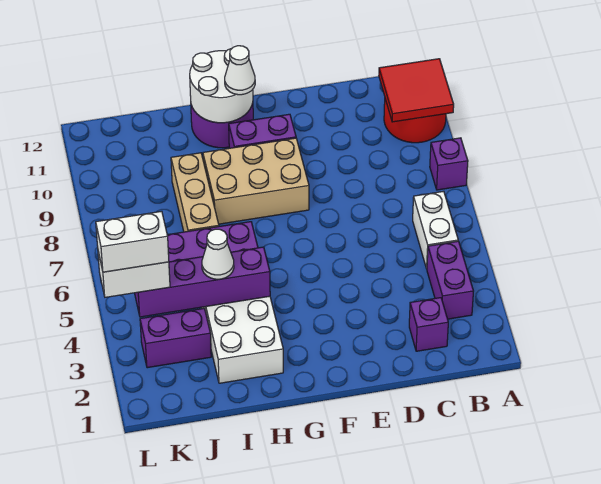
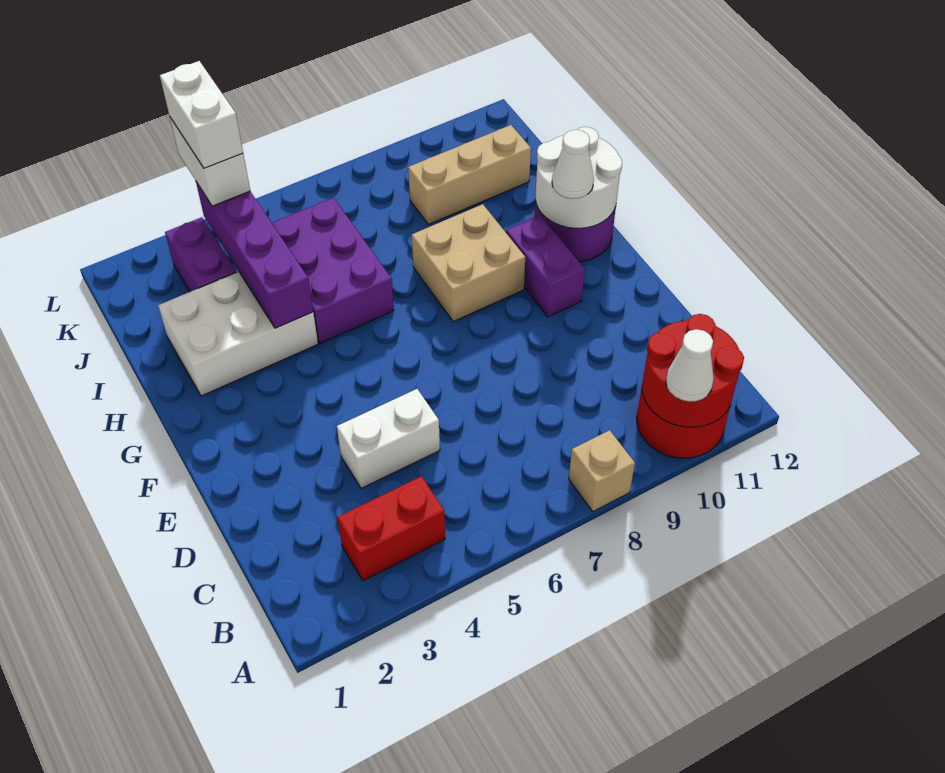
purple brick A8 level 1 -> tan brick A8 level 1
red tile A10:B11 level 2 -> red round brick A10:B11 level 2
purple brick B3:B4 level 1 -> red brick B3:B4 level 1
white brick B5:B6 level 1 -> white brick D4:D5 level 1
purple brick C2 level 1 -> none
tan brick F8:H9 level 1 -> tan brick G8:H9 level 1
white cone I4 level 3 -> white cone A10 level 3
tan brick I7:I9 level 1 -> tan brick J9:J11 level 1

